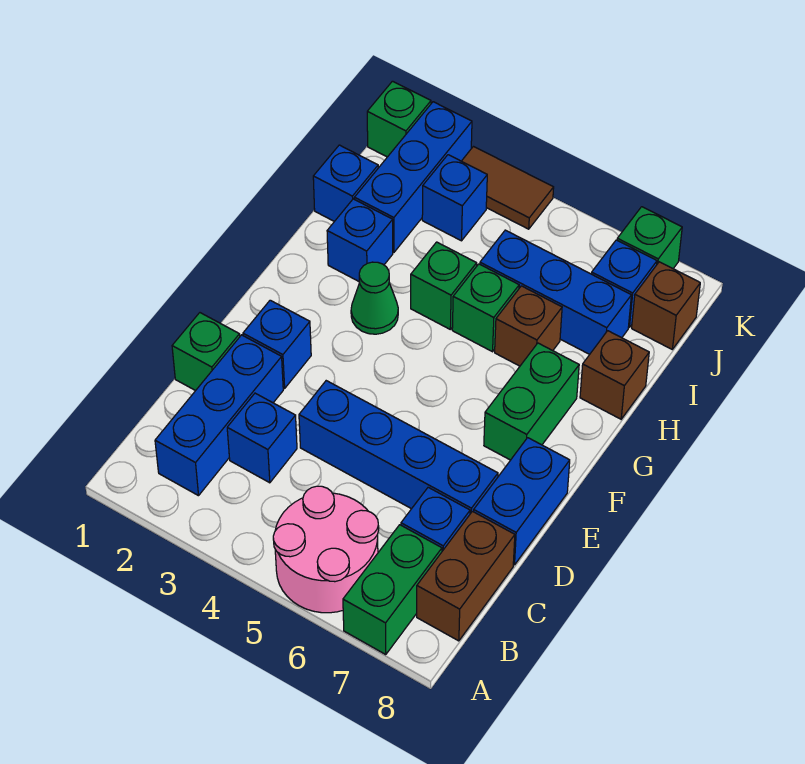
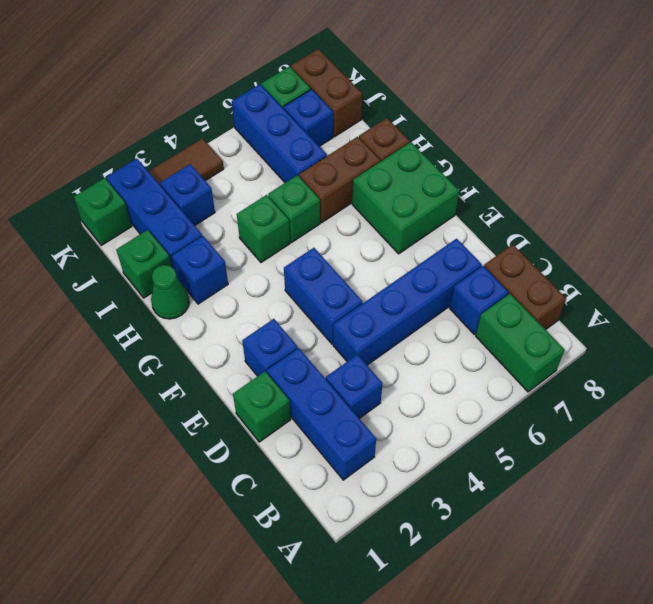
pink round brick A5:B6 level 1 -> none
blue brick D8:E8 level 1 -> blue brick E4:F4 level 1
green brick F7:G7 level 1 -> green brick F7:G8 level 1
green cone G3 level 1 -> green cone H1 level 1
brown brick H6 level 1 -> brown brick H6:H7 level 1
blue brick I1 level 1 -> green brick I1 level 1
blue brick I5:I7 level 1 -> blue brick I6:K6 level 1
brown brick J8 level 1 -> brown brick J8:K8 level 1

